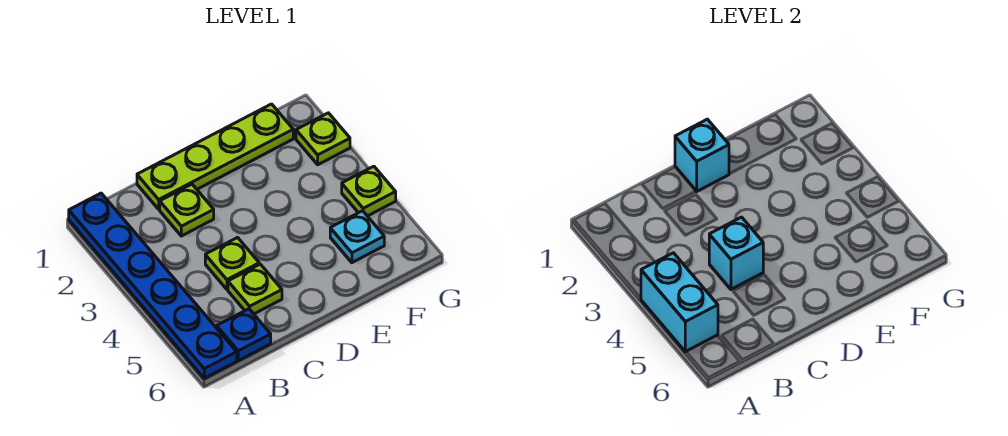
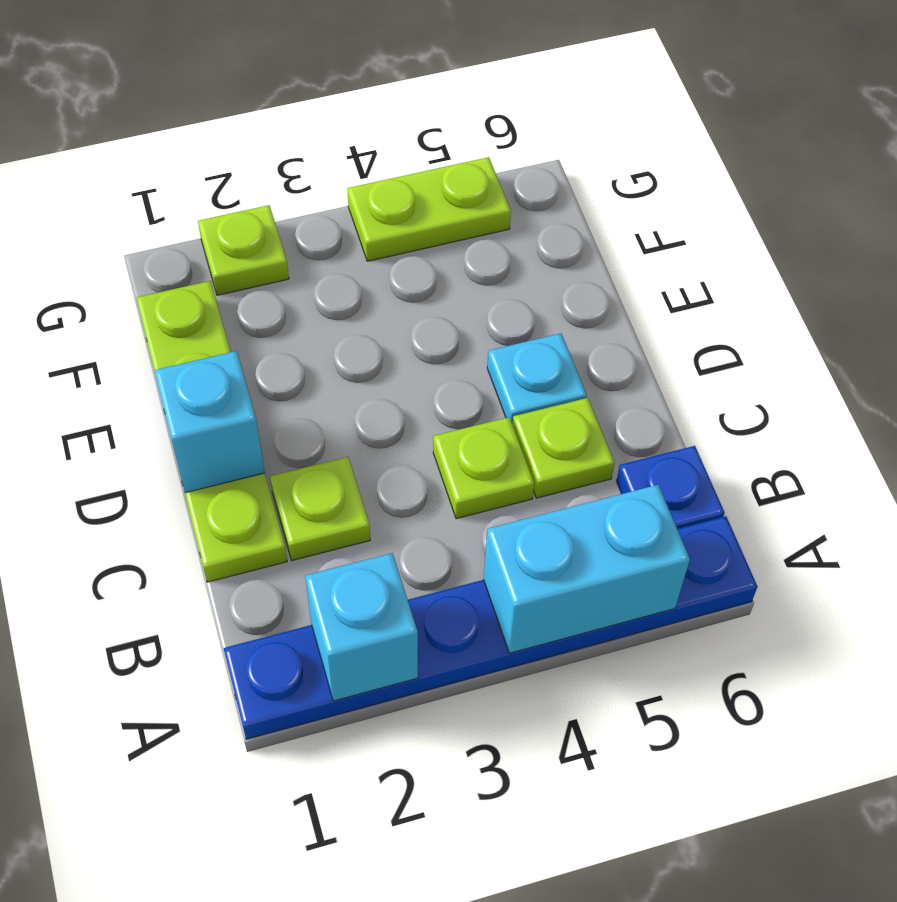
cyan brick C4 level 2 -> cyan brick A2 level 2
cyan plate F5 level 1 -> cyan plate D5 level 1
lime plate G4 level 1 -> lime plate G4:G5 level 1

